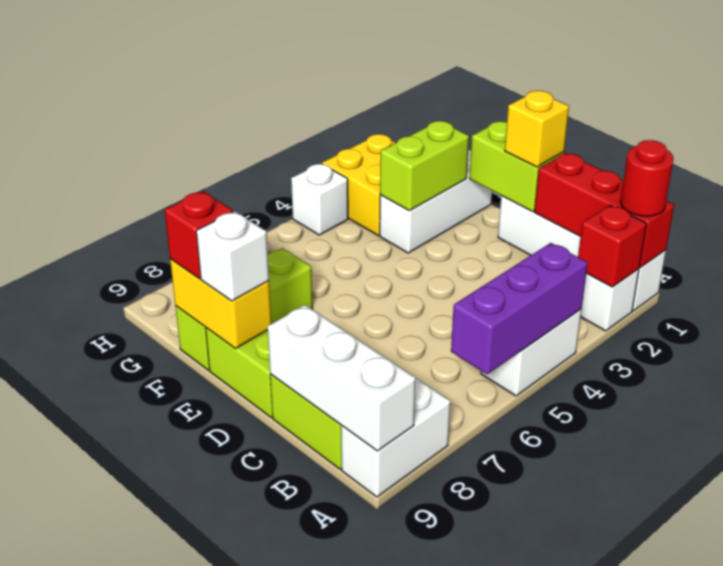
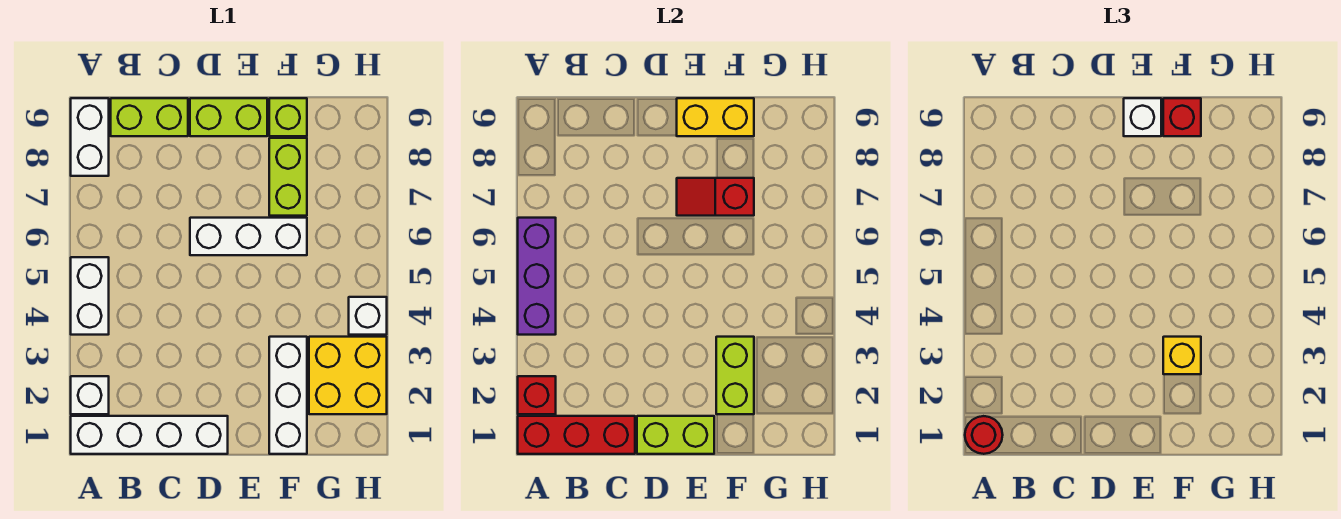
white brick A9:C9 level 2 -> white brick D6:F6 level 1
yellow brick D1 level 3 -> yellow brick F3 level 3
none -> red slope E7:F7 level 2 top F

